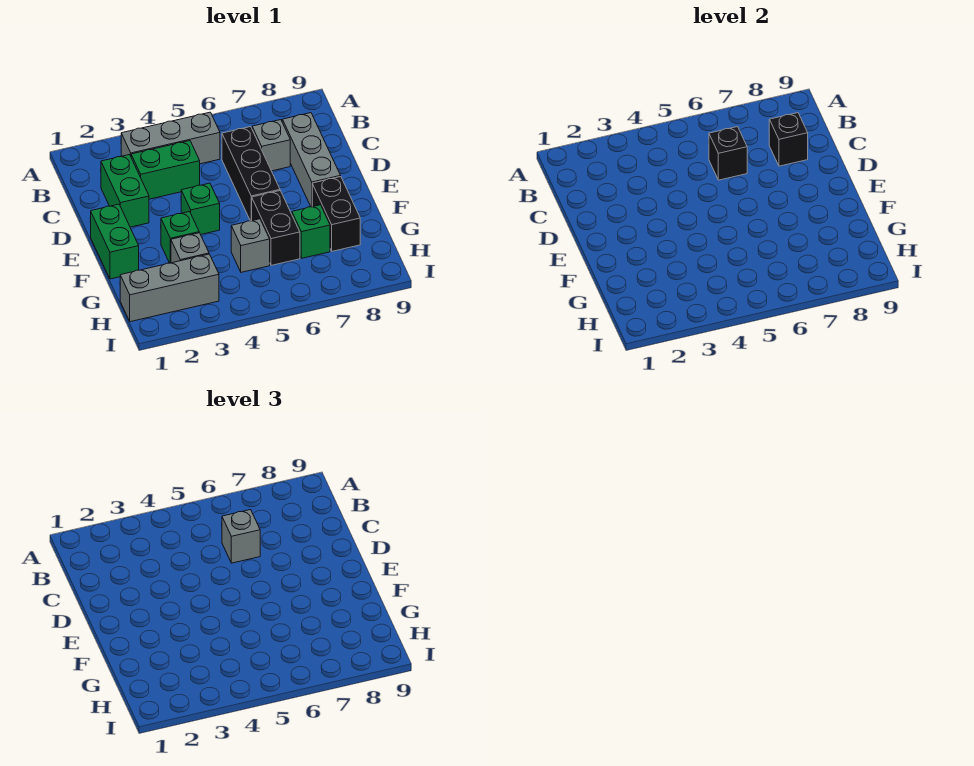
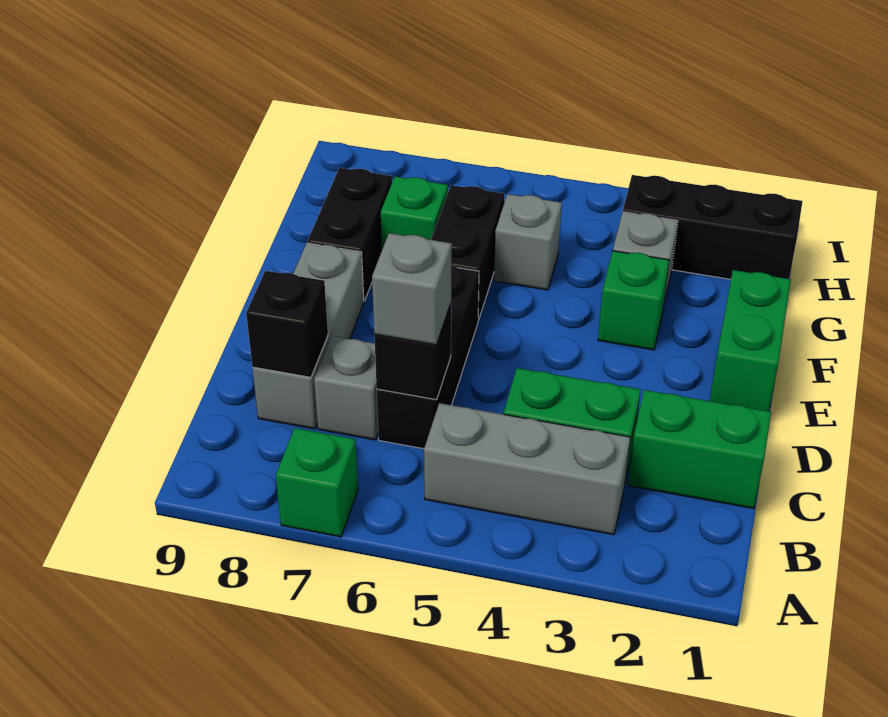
green brick C2:D2 level 1 -> green brick C1:C2 level 1
green brick E4 level 1 -> green brick A7 level 1
grey brick H1:H3 level 1 -> black brick H1:H3 level 1

